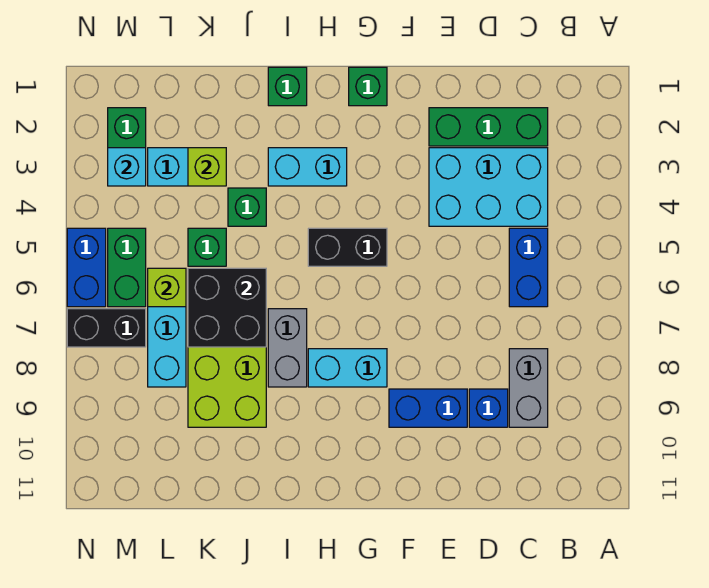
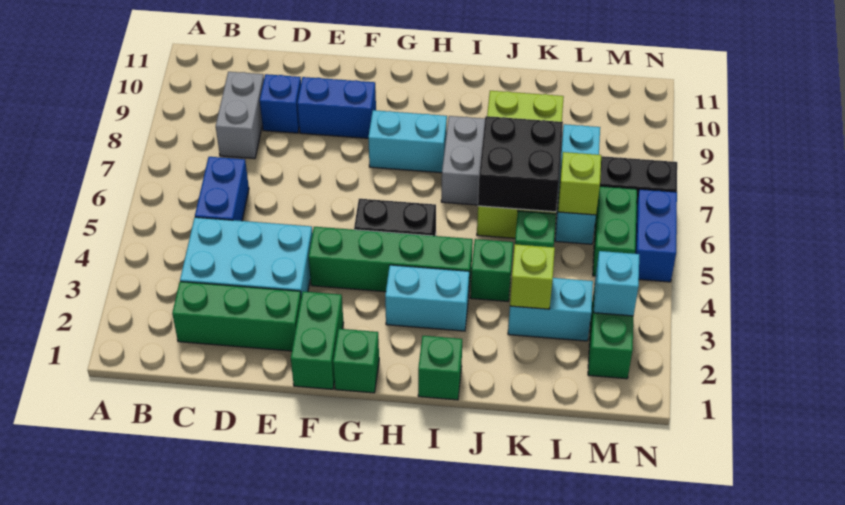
none -> green brick F1:F2 level 1
none -> green brick F4:I4 level 1

